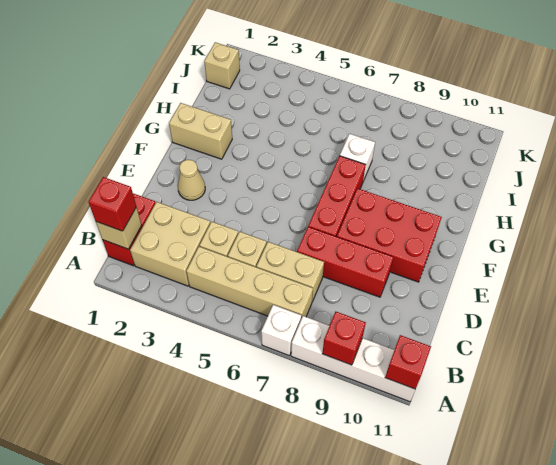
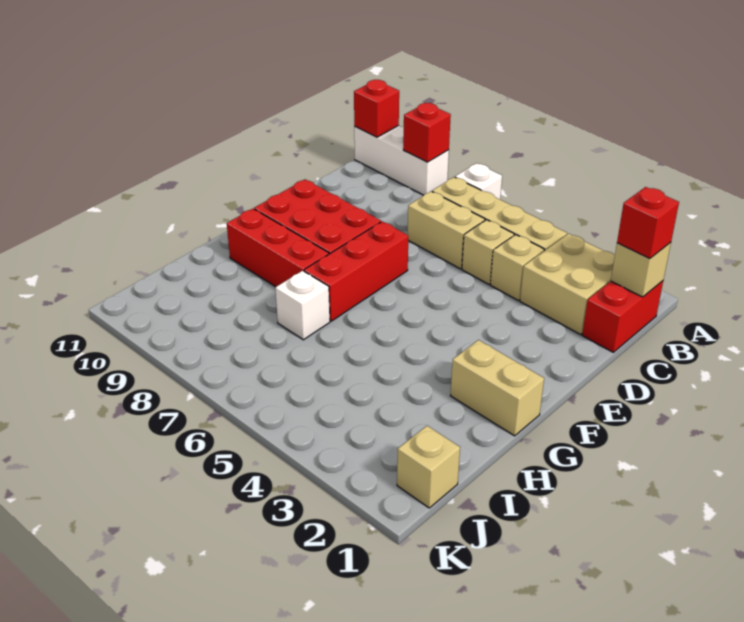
white brick A8:A11 level 1 -> white brick A9:A11 level 1
red brick D7:D9 level 1 -> red brick G8:G10 level 1
tan cone E2 level 1 -> none

